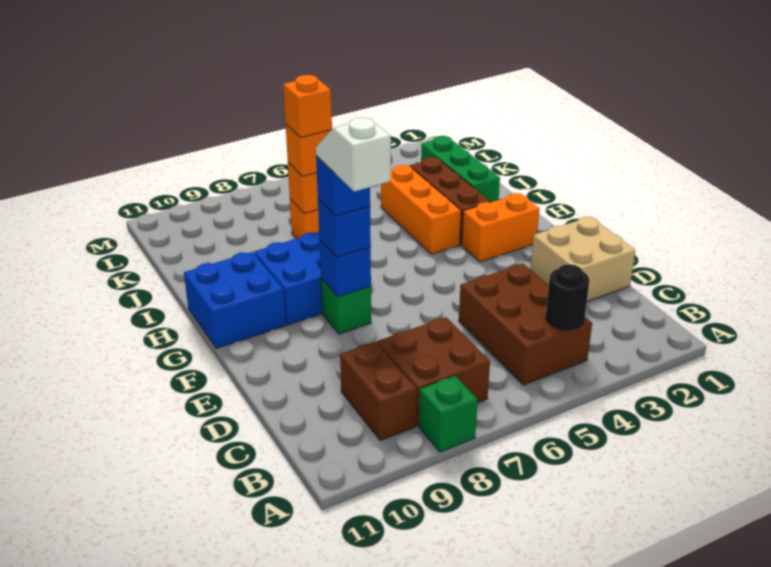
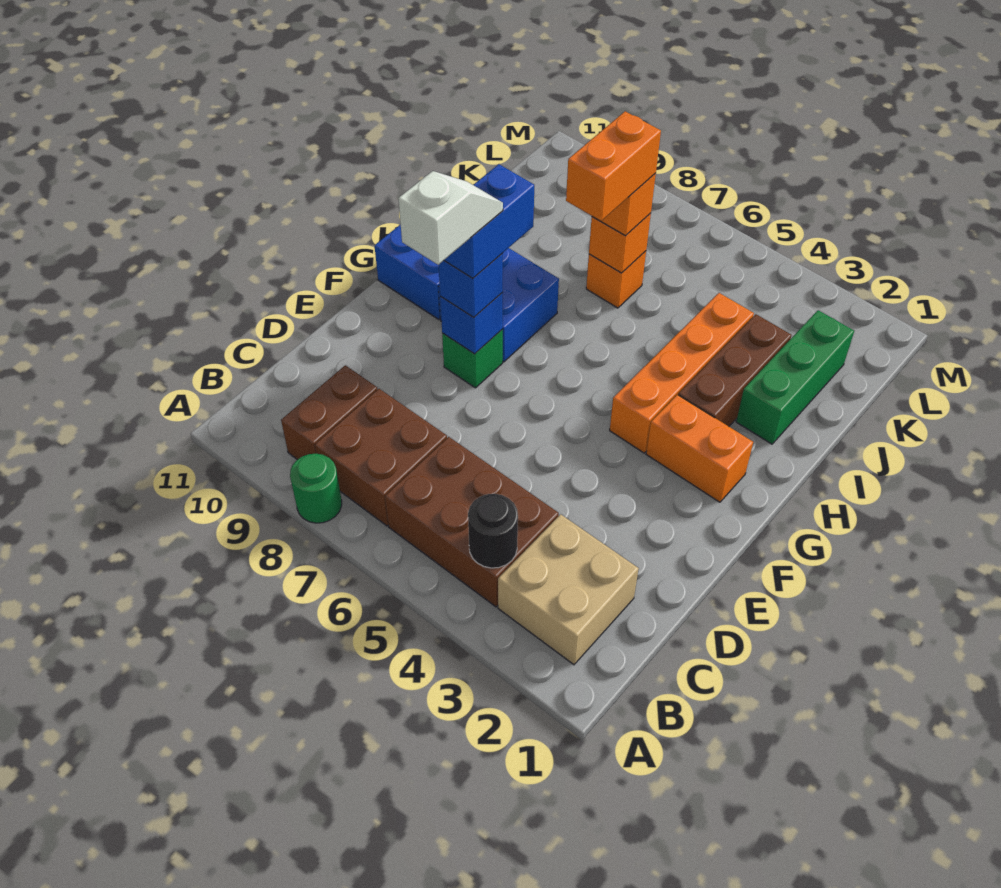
green brick A8 level 1 -> green round brick A8 level 1
brown brick B4:D5 level 1 -> brown brick B4:C6 level 1
tan brick D1:E2 level 1 -> tan brick B2:C3 level 1
blue brick F8 level 4 -> blue brick F8:G8 level 4
orange brick H4:J4 level 1 -> orange brick G4:J4 level 1
orange brick J7 level 4 -> orange brick I7:J7 level 4

